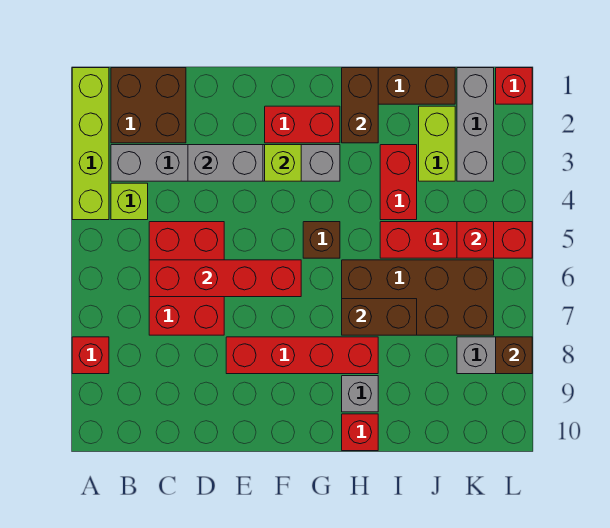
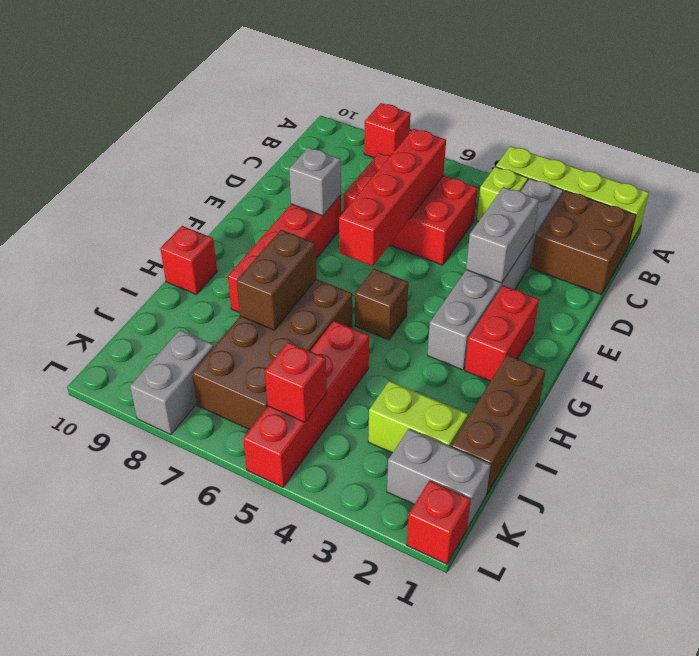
lime brick F3 level 2 -> none
brown brick H1:H2 level 2 -> none
grey brick H9 level 1 -> grey brick E8 level 2
red brick I3:I4 level 1 -> none
grey brick K1:K3 level 1 -> grey brick K1:K2 level 1
brown brick L8 level 2 -> none

